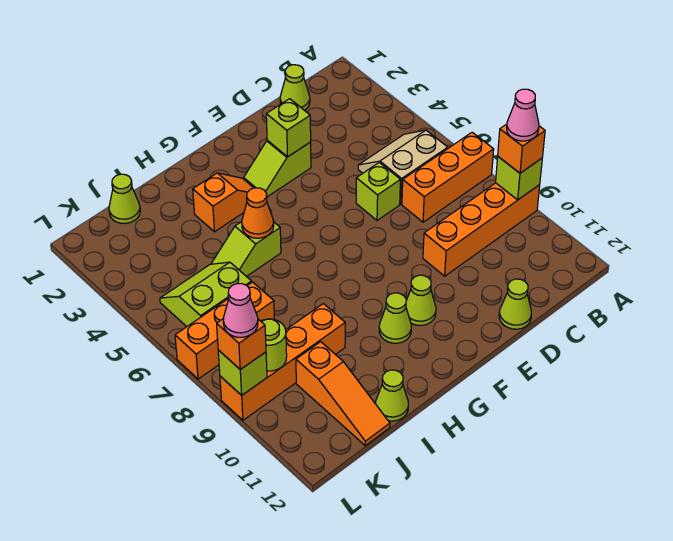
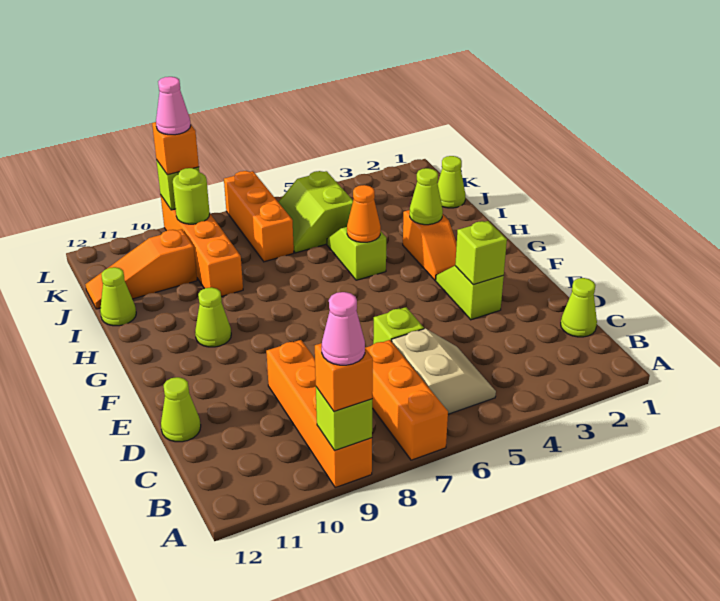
lime cone F10 level 1 -> lime cone H3 level 2
lime slope J5:K6 level 1 top 6 -> lime slope J5:K6 level 1 top 5

